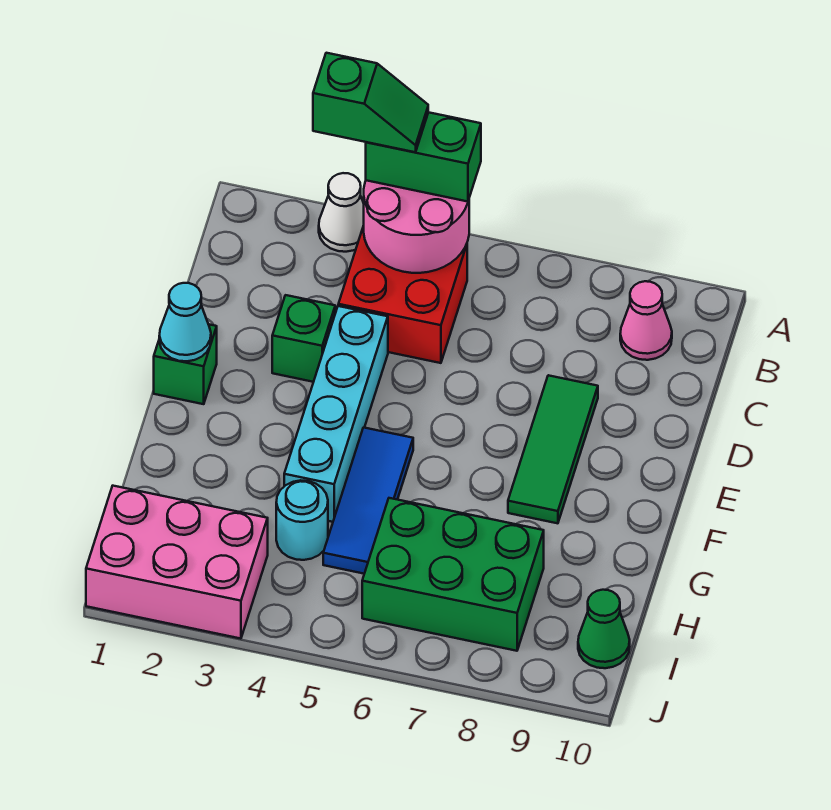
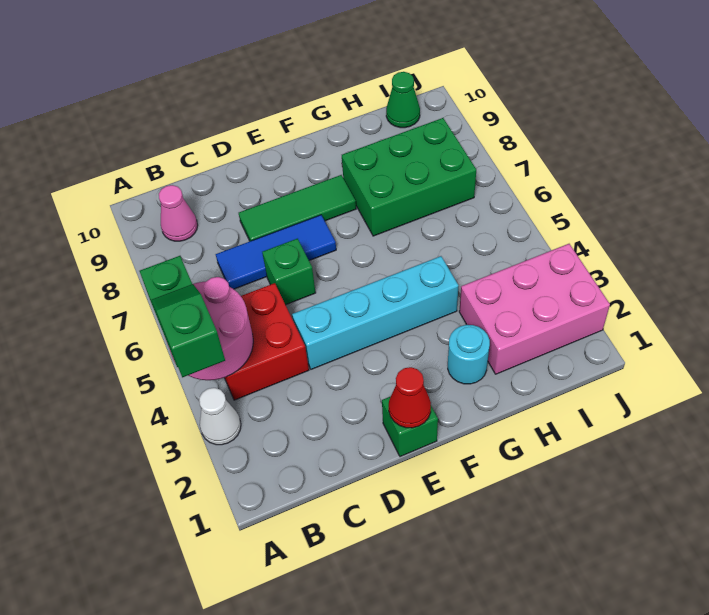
green brick D3 level 1 -> green brick D6 level 1
cyan cone E1 level 2 -> red cone E1 level 2
blue tile F5:H5 level 1 -> blue tile C7:E7 level 1
cyan round brick H4 level 1 -> cyan round brick G2 level 1
green brick H6:I8 level 1 -> green brick G7:I8 level 1
pink brick I1:J3 level 1 -> pink brick H2:J3 level 1

